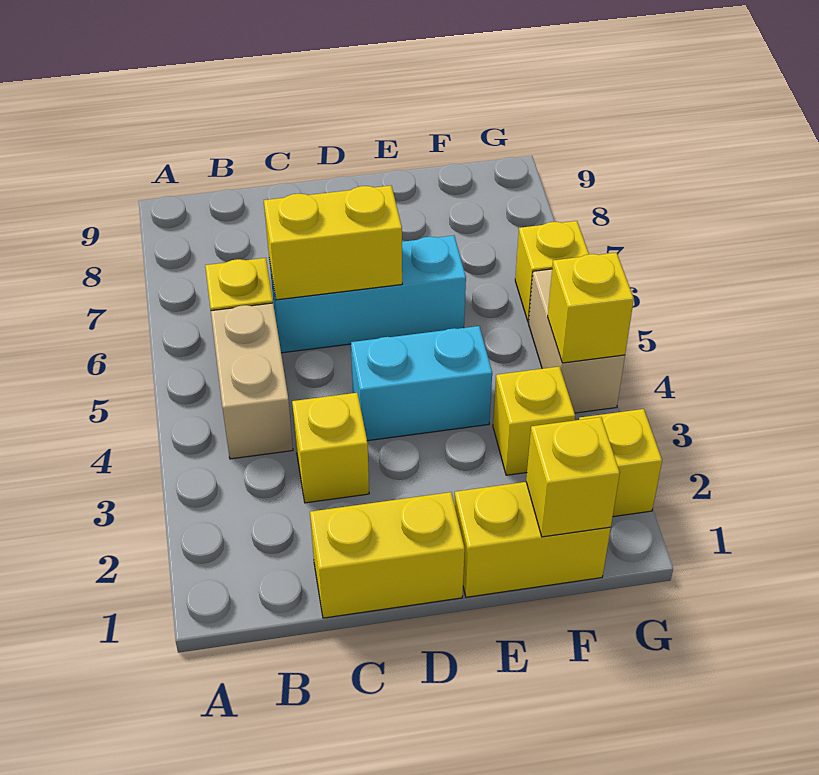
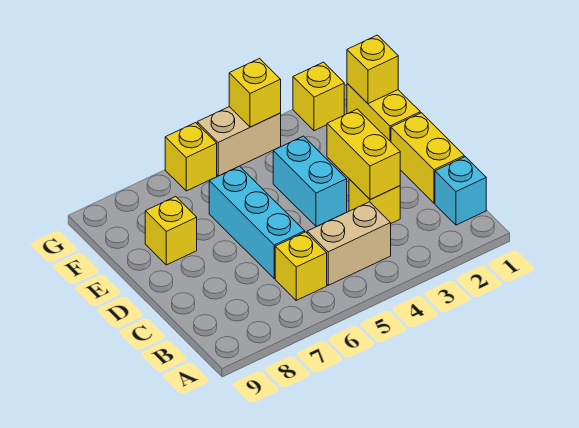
none -> cyan brick B1 level 1
yellow brick C6:D6 level 2 -> yellow brick C3:D3 level 2
yellow brick F3 level 1 -> yellow brick E8 level 1

